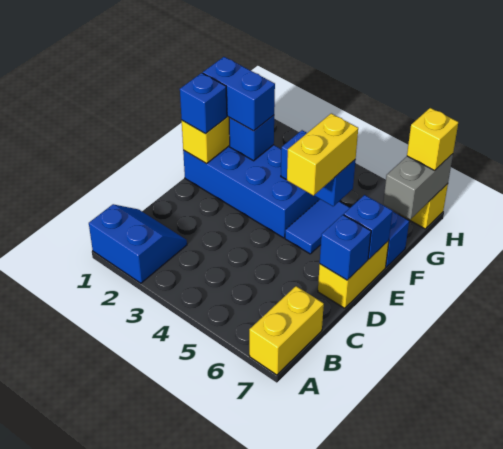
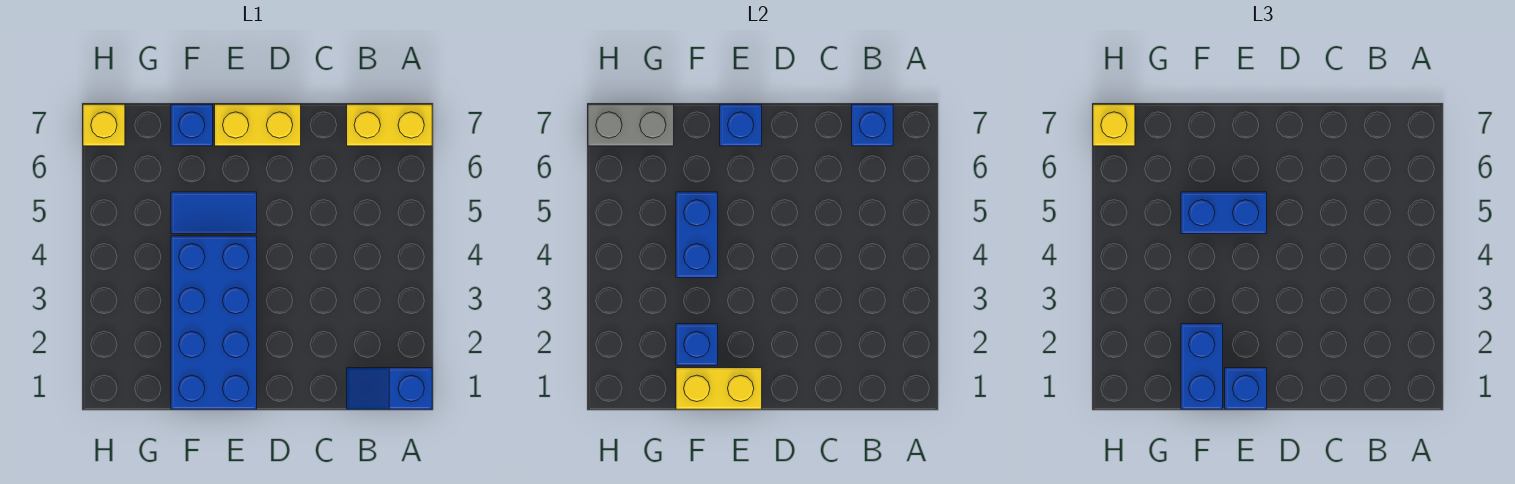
blue slope A1:B2 level 1 top A -> blue slope A1:B1 level 1 top A
blue brick D7 level 2 -> blue brick B7 level 2
yellow brick E5:F5 level 3 -> blue brick E5:F5 level 3

